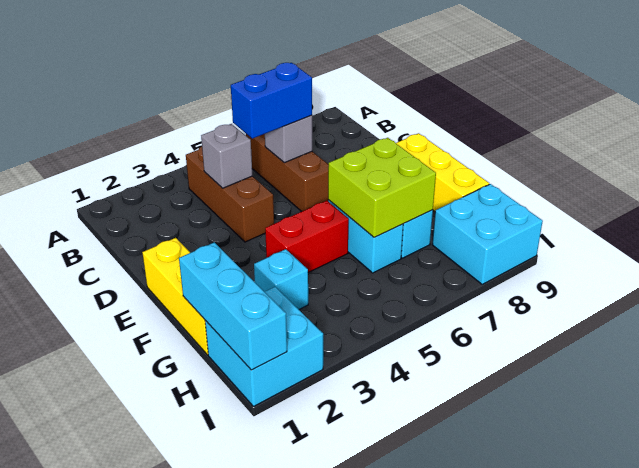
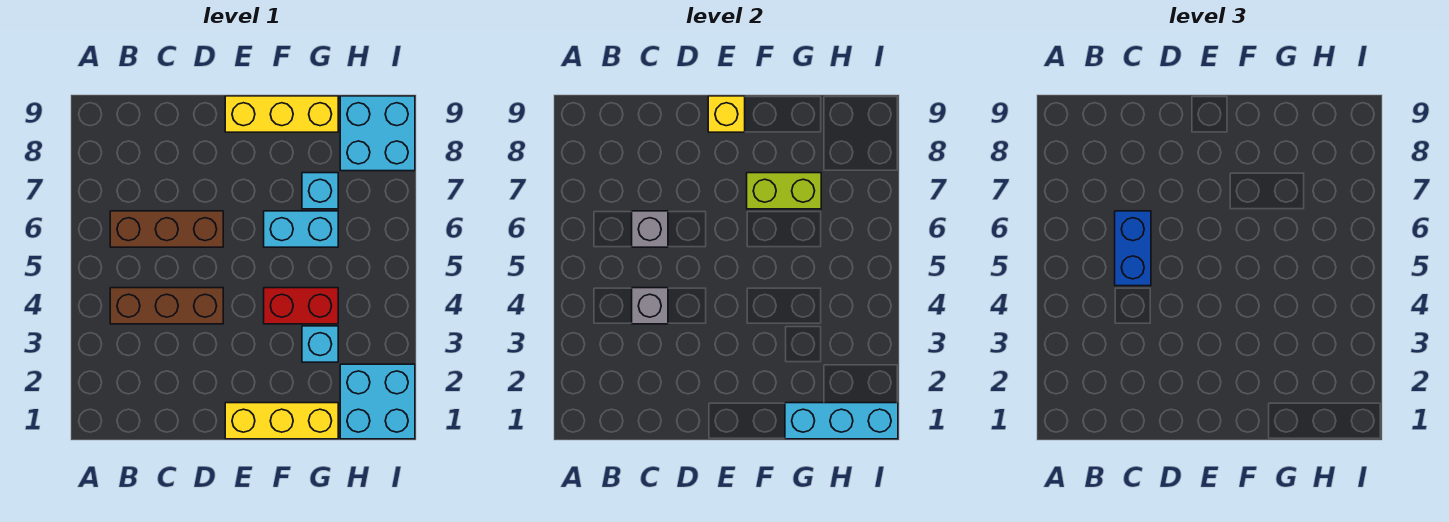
none -> yellow brick E9 level 2
red brick F4:F5 level 1 -> red brick F4:G4 level 1
lime brick F6:G7 level 2 -> lime brick F7:G7 level 2

